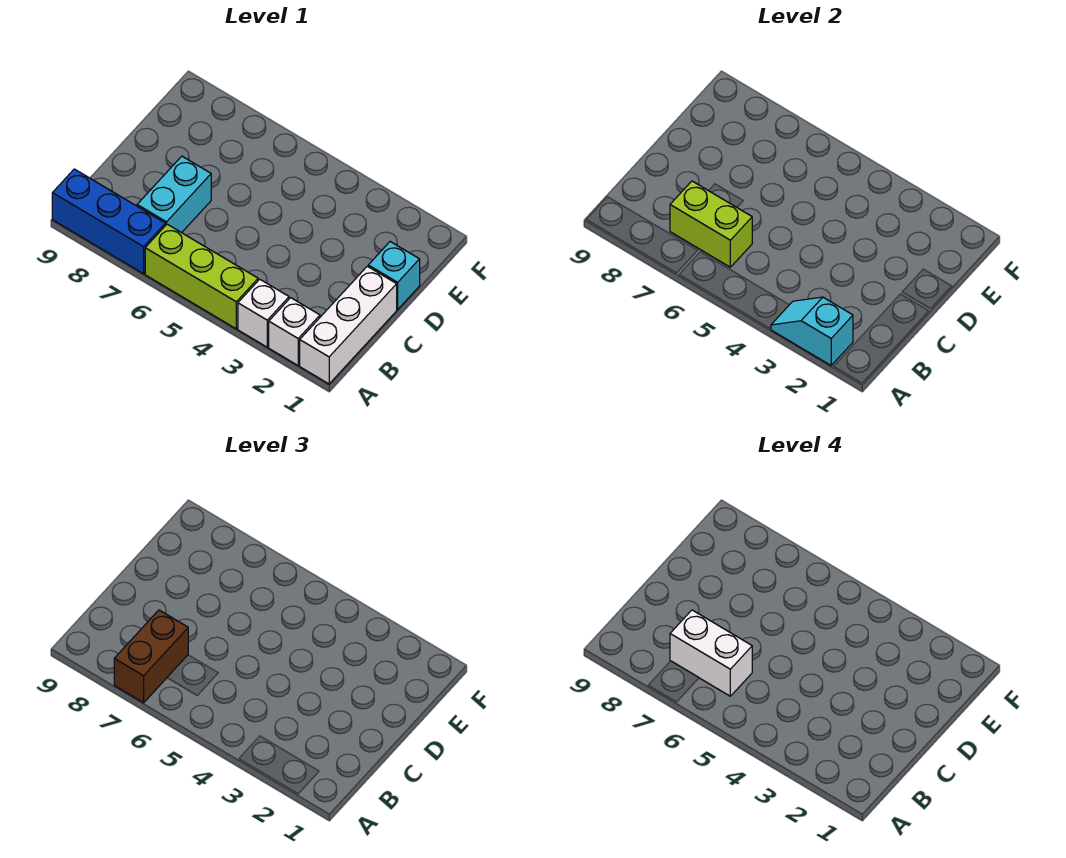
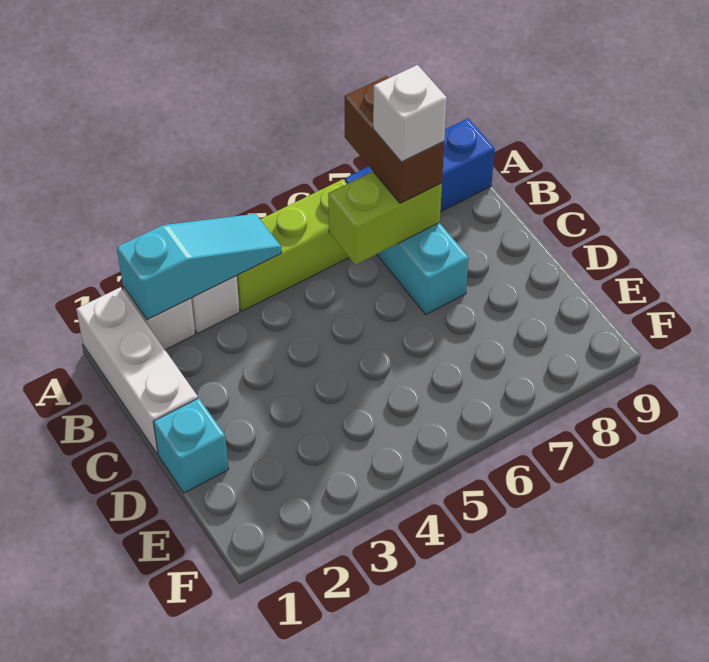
cyan slope A2:A3 level 2 top 2 -> cyan slope A2:A4 level 2 top 2
white brick B6:B7 level 4 -> white brick B7 level 4

